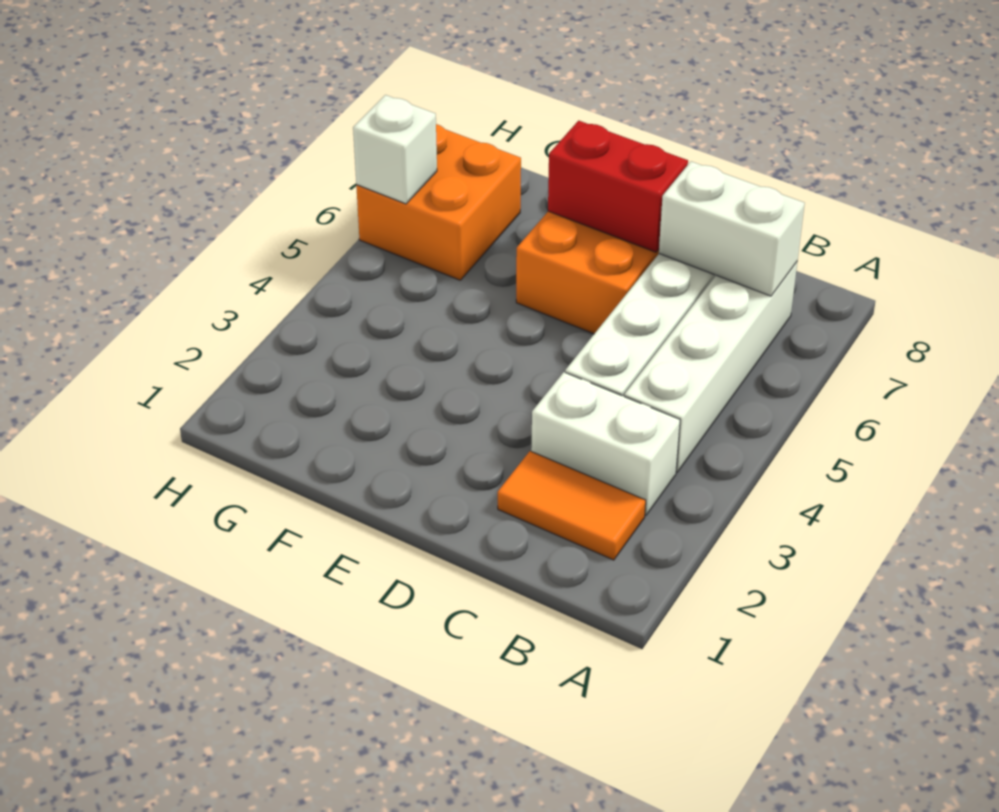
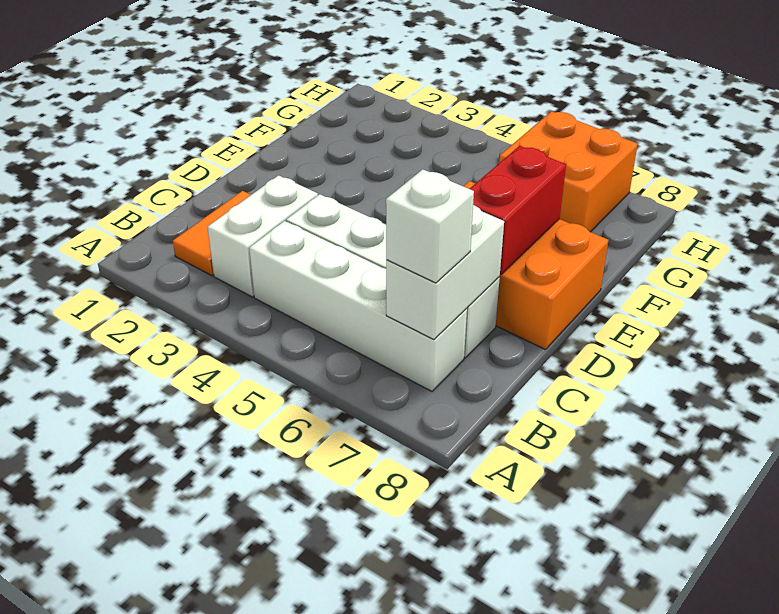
white brick H6 level 2 -> white brick B7 level 3

